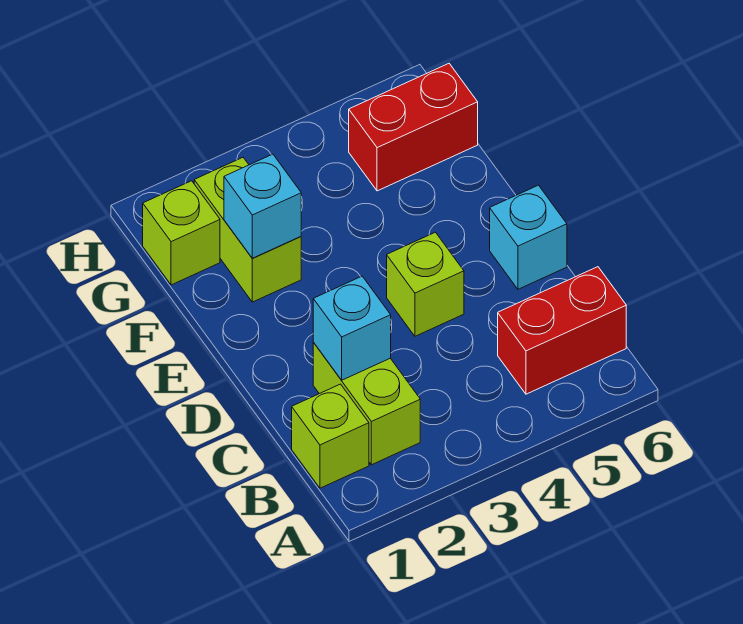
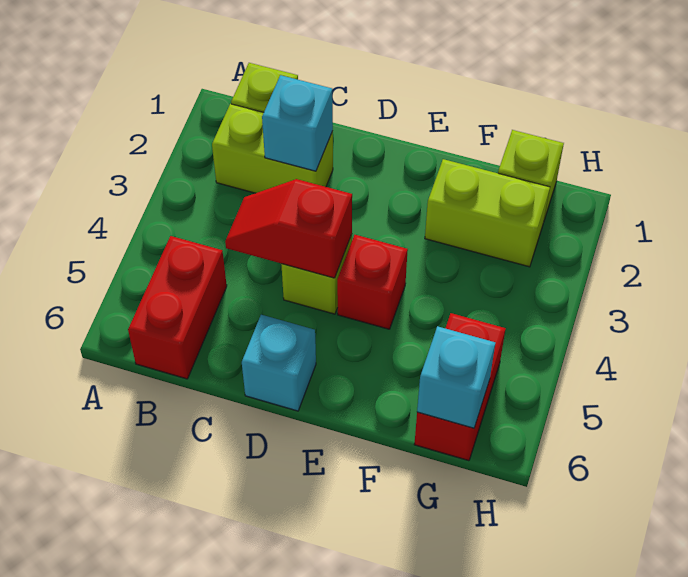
none -> red slope C4:D4 level 2 top D
none -> red brick E4 level 1
cyan brick F2 level 2 -> cyan brick G6 level 2

